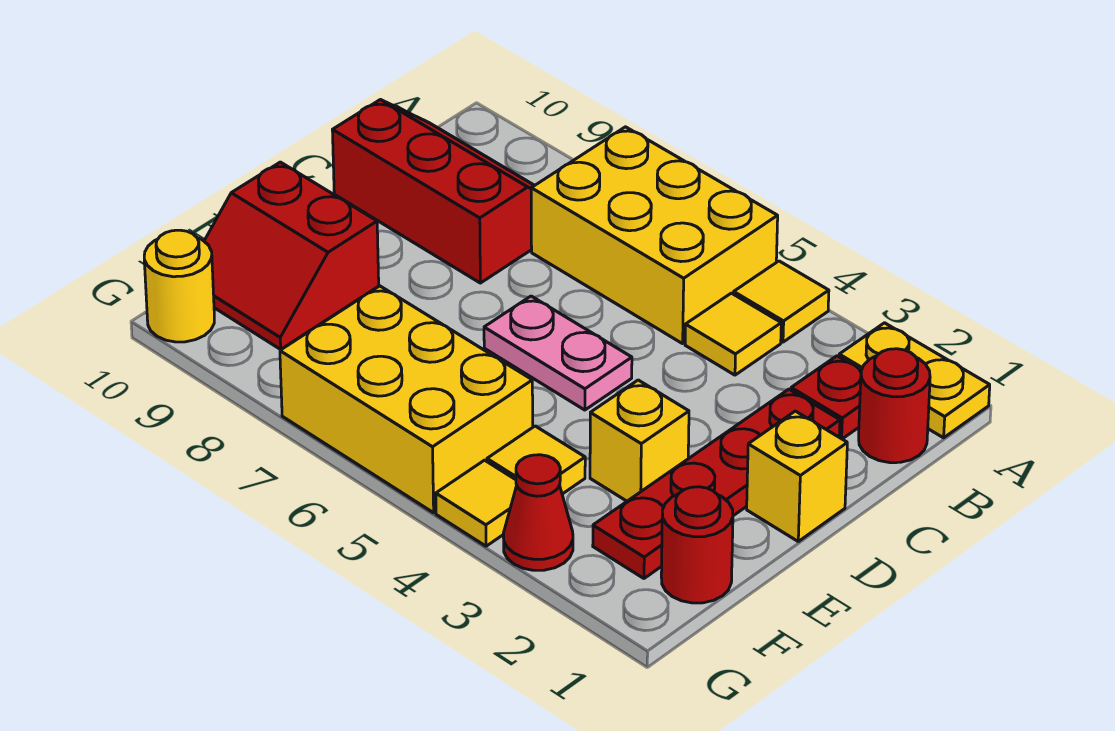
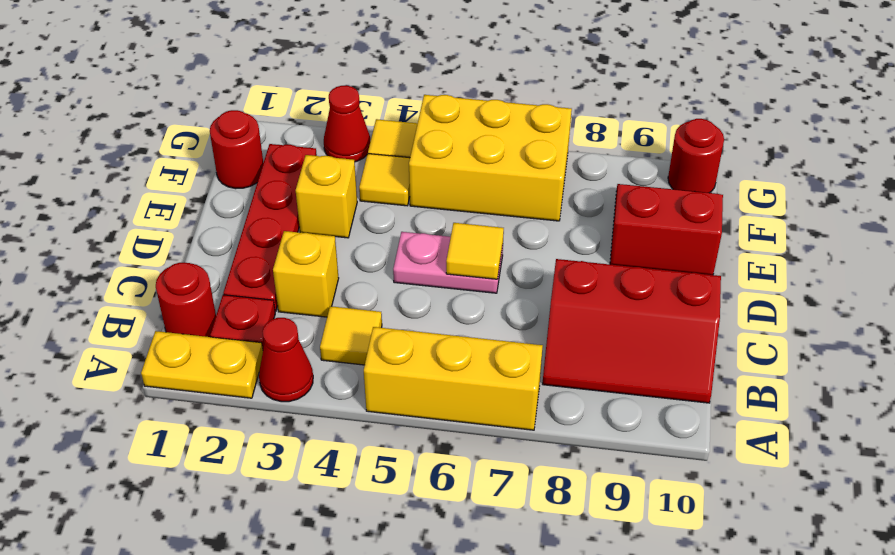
none -> red cone A3 level 1
yellow tile A4 level 1 -> yellow tile D6 level 2
yellow brick A5:B7 level 1 -> yellow brick A5:A7 level 1
yellow brick D1 level 1 -> yellow brick C3 level 1
yellow round brick G10 level 1 -> red round brick G10 level 1

